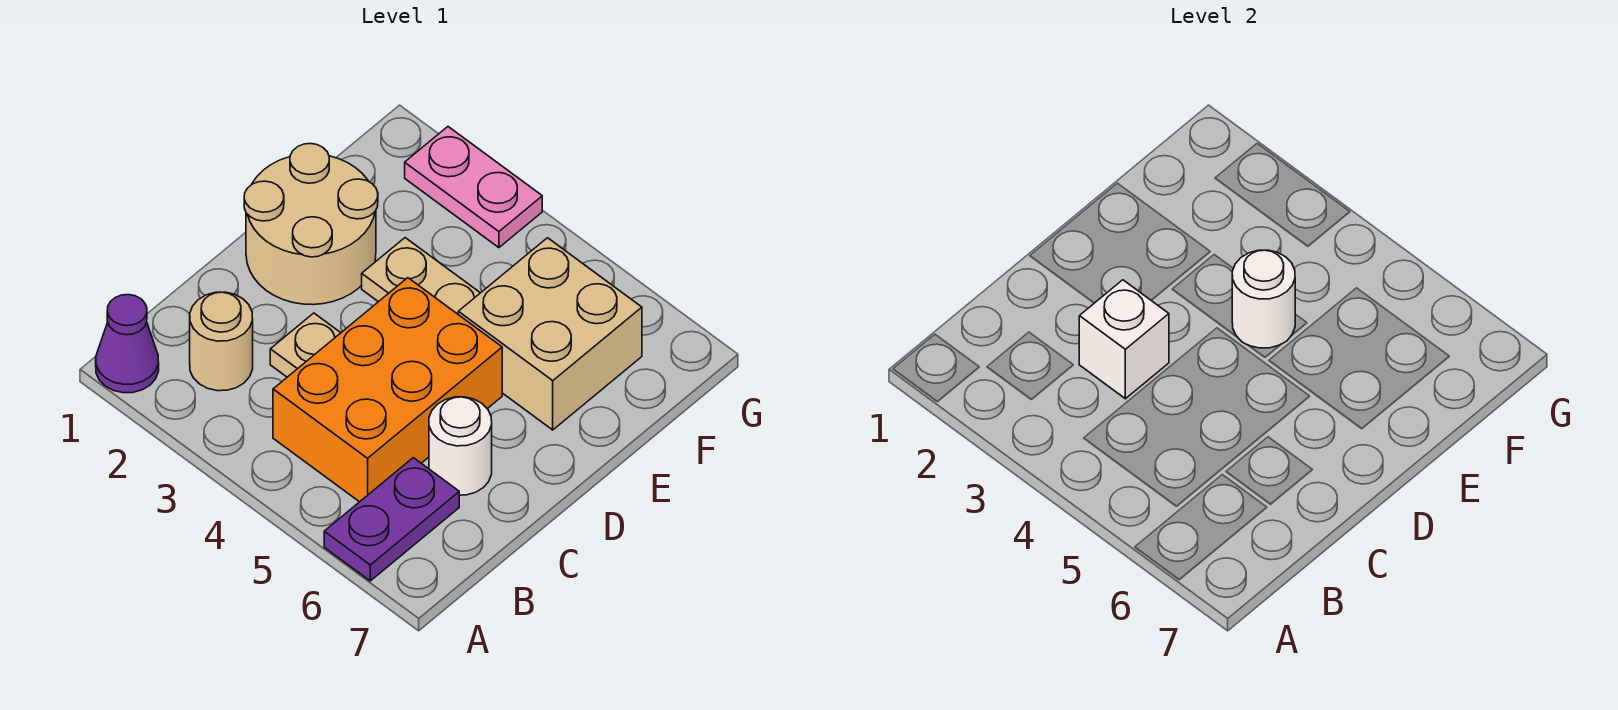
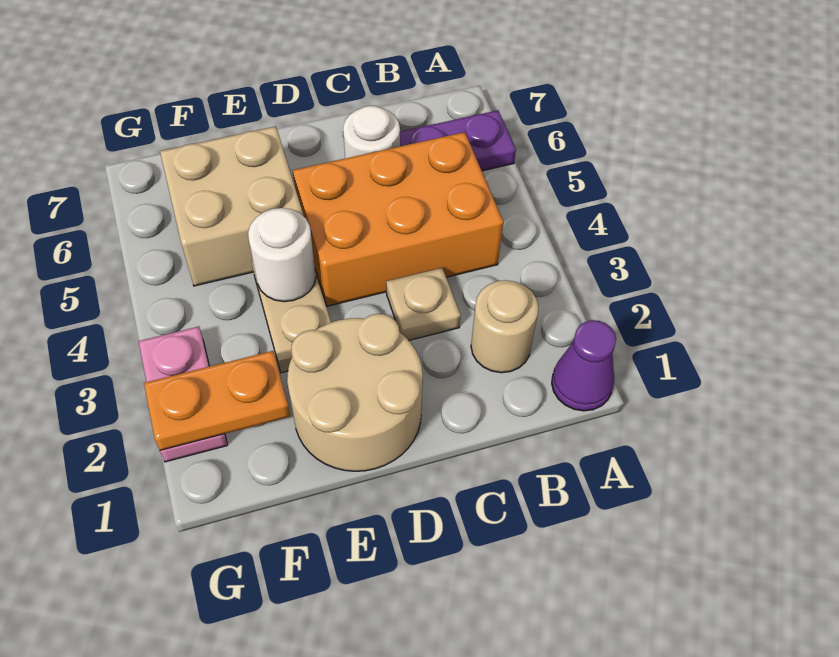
white brick C3 level 2 -> none
none -> orange plate F2:G2 level 2

